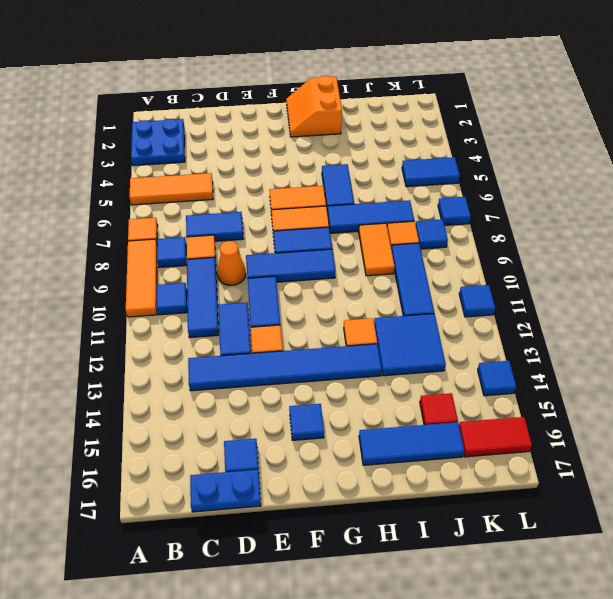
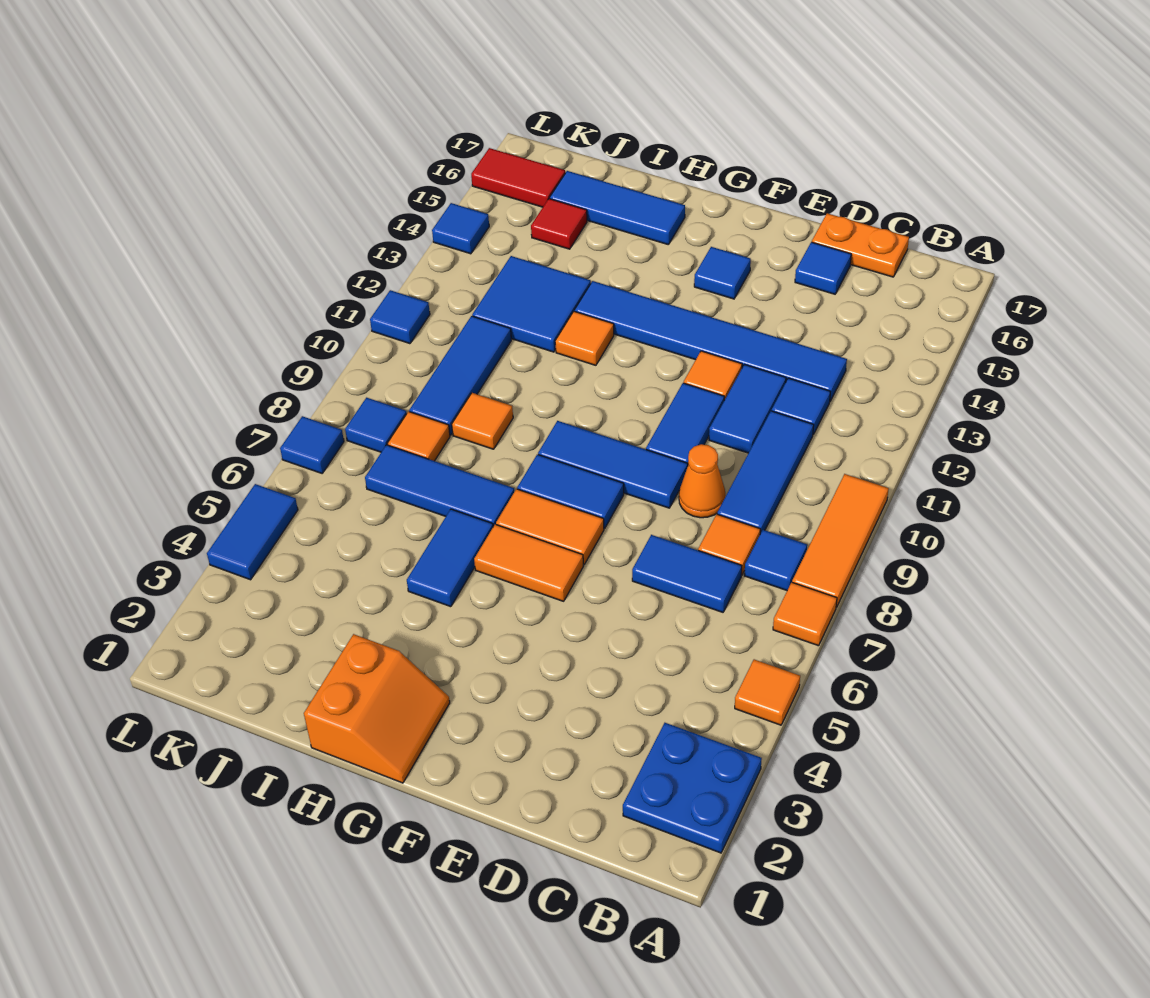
orange tile A5:C5 level 1 -> orange tile A5 level 1
blue tile B10 level 1 -> blue tile C12 level 1
blue plate C17:D17 level 1 -> orange plate C17:D17 level 1
orange tile I8:I9 level 1 -> orange tile I9 level 1
blue tile K5:L5 level 1 -> blue tile L4:L5 level 1

